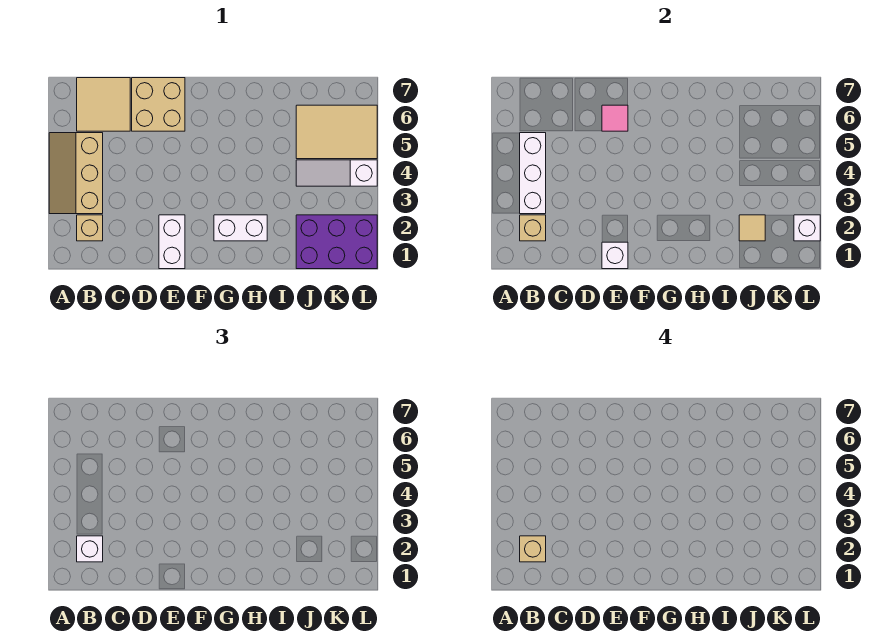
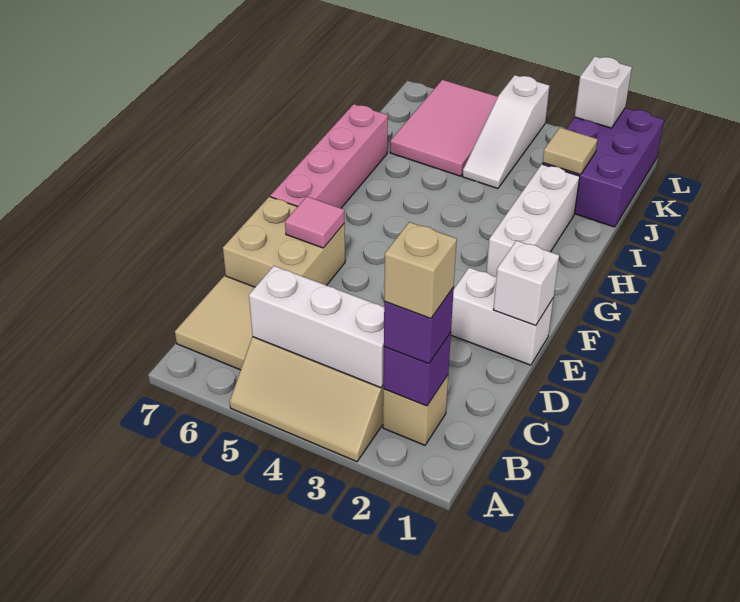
tan brick B2 level 2 -> purple brick B2 level 2
white brick B2 level 3 -> purple brick B2 level 3
none -> pink brick F7:I7 level 1
white brick G2:H2 level 1 -> white brick G2:I2 level 1
tan tile J5:L6 level 1 -> pink tile J5:L6 level 1

